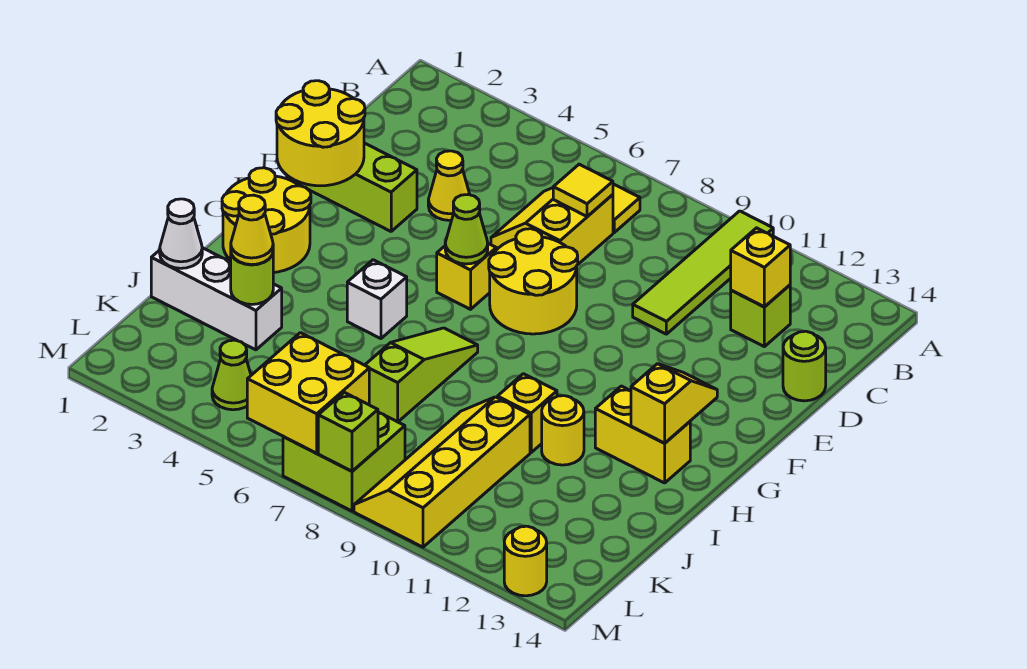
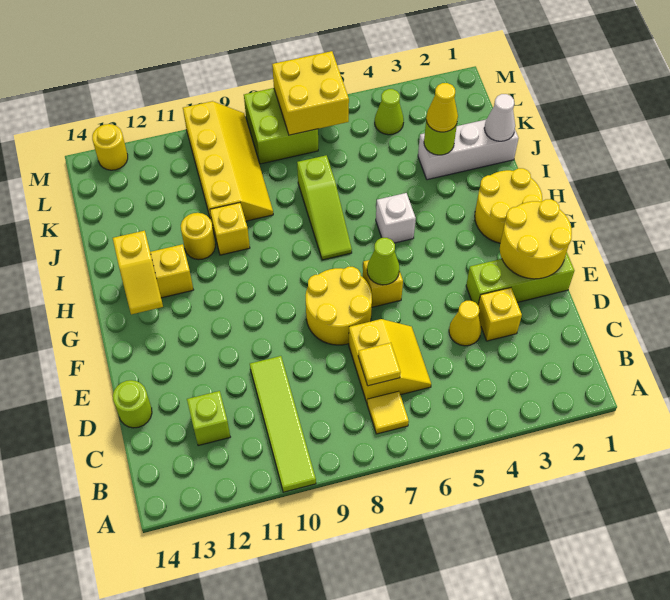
yellow brick C12 level 2 -> yellow brick D3 level 1
lime brick M8 level 2 -> none

